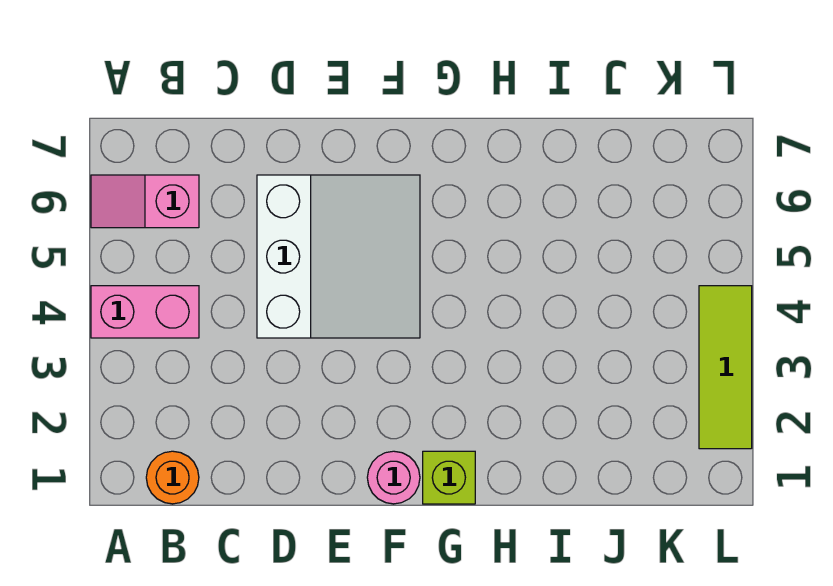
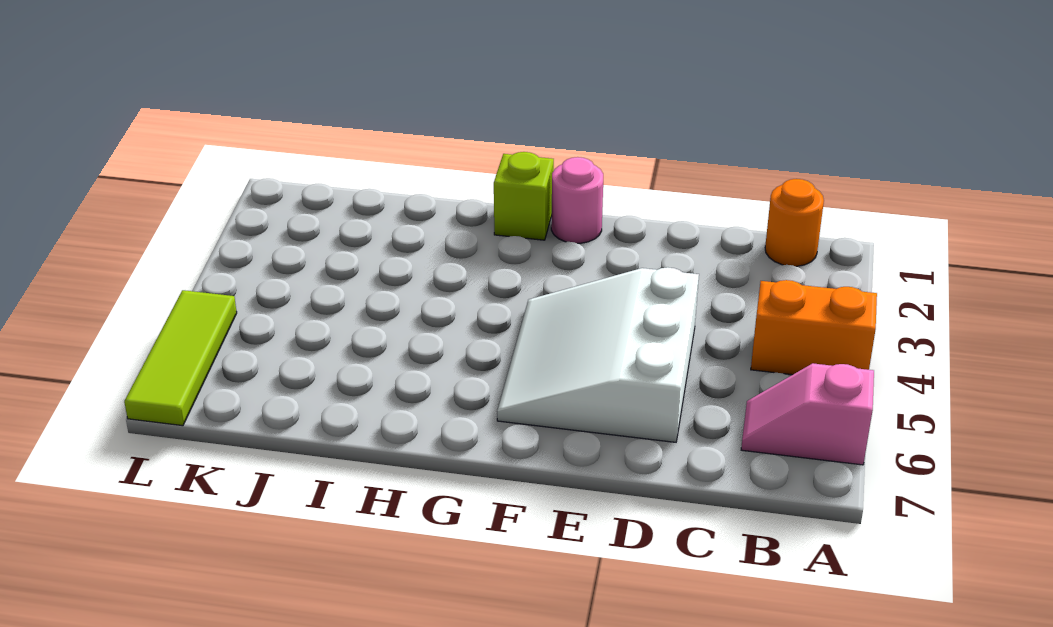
pink brick A4:B4 level 1 -> orange brick A4:B4 level 1
pink slope A6:B6 level 1 top B -> pink slope A6:B6 level 1 top A
lime tile L2:L4 level 1 -> lime tile L5:L7 level 1

